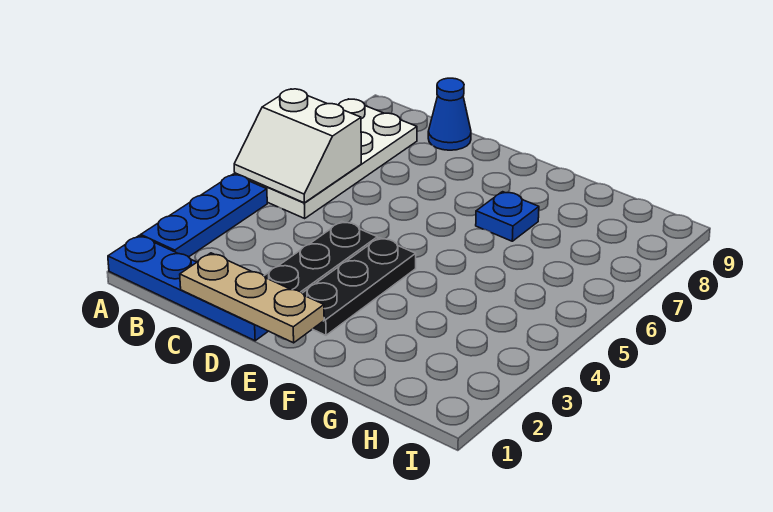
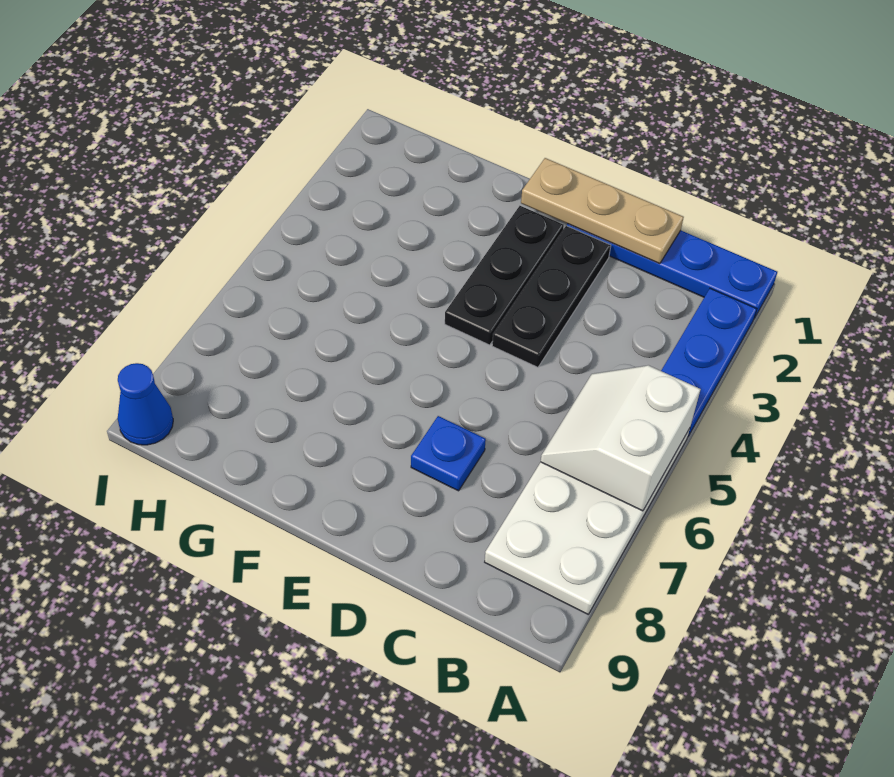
white slope A5:B6 level 2 top 6 -> white slope A5:B6 level 2 top A
blue cone C9 level 1 -> blue cone I9 level 1
blue plate F7 level 1 -> blue plate D7 level 1

